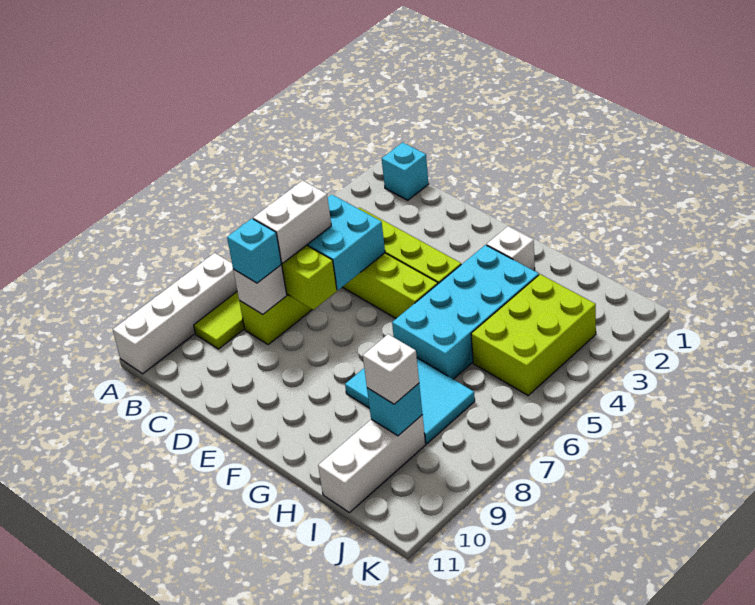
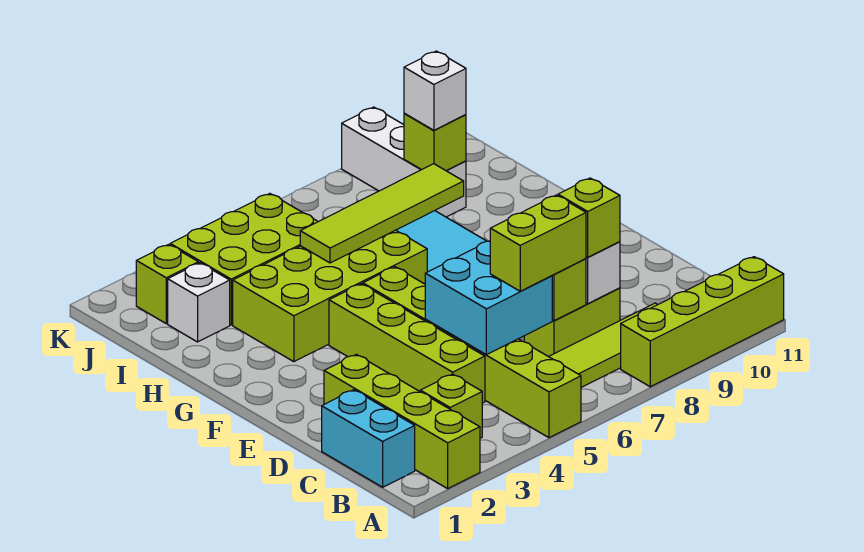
none -> lime brick A2:D2 level 1
white brick A8:A11 level 1 -> lime brick A8:A11 level 1
cyan brick B1 level 1 -> cyan brick B1:C1 level 1
none -> lime brick B3 level 1
white brick C6:C7 level 3 -> lime brick C6:C7 level 3
cyan brick C8 level 3 -> lime brick C8 level 3
white brick G2 level 1 -> white brick I2 level 1
cyan brick G3:H6 level 1 -> lime brick G3:H6 level 1
none -> lime tile H5:H8 level 2
white brick I9:I11 level 1 -> white brick I9:K9 level 1
cyan brick I9 level 2 -> lime brick I9 level 2
none -> lime brick J2 level 1

